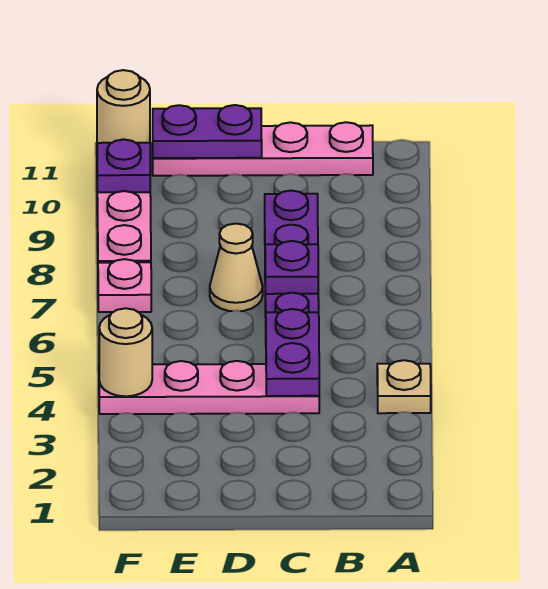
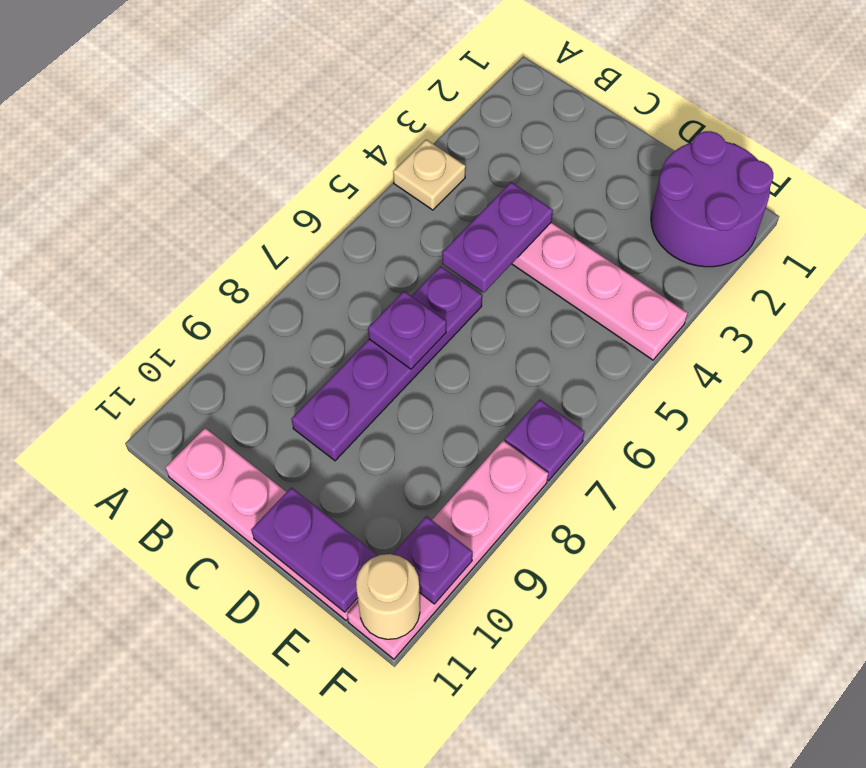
tan cone D7 level 1 -> none
none -> purple round brick E1:F2 level 1
tan round brick F4 level 2 -> none
pink plate F7 level 1 -> purple plate F7 level 1

